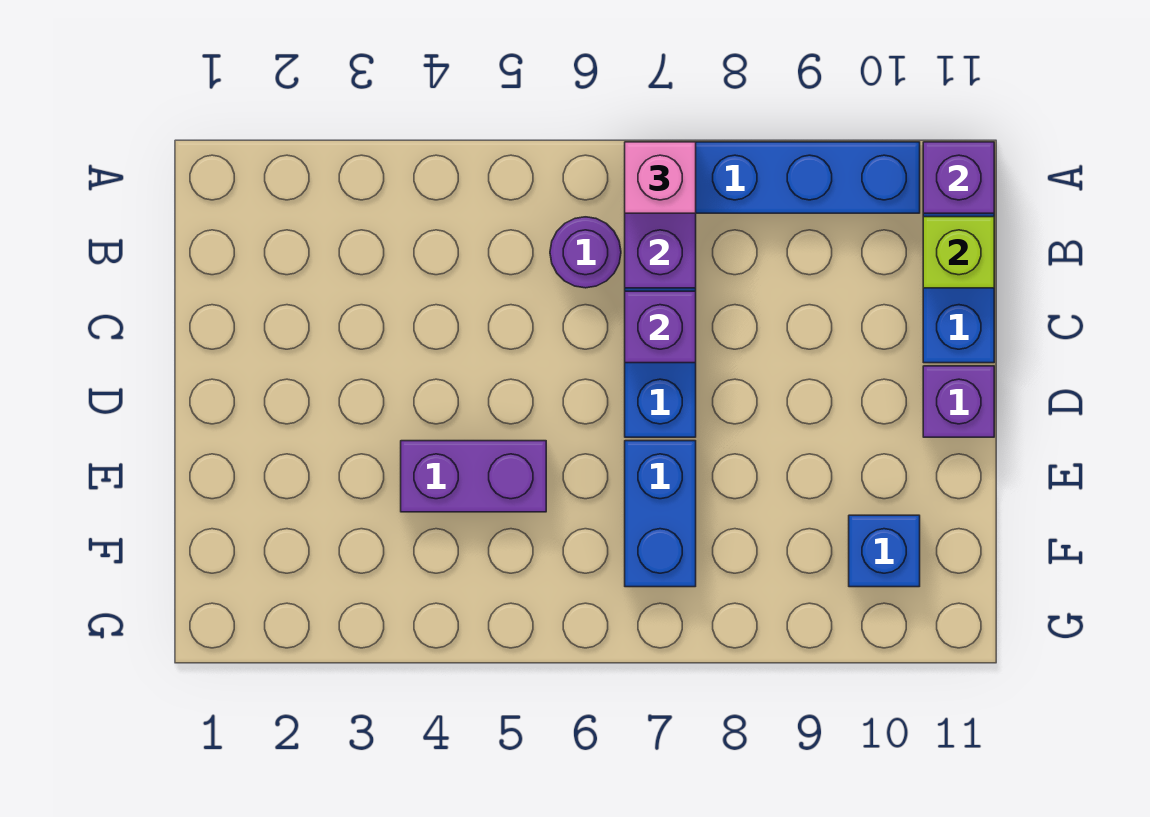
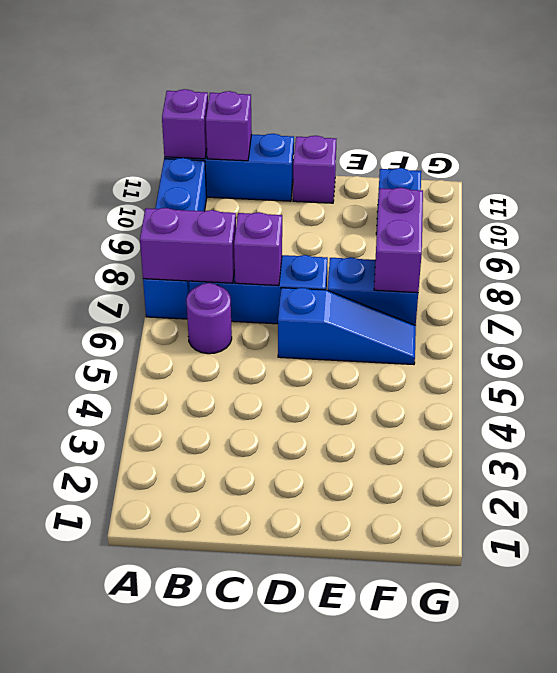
pink brick A7 level 3 -> none
lime brick B11 level 2 -> purple brick B11 level 2
none -> blue slope D6:F6 level 1 top D
purple brick E4:E5 level 1 -> purple brick F7:F8 level 2

